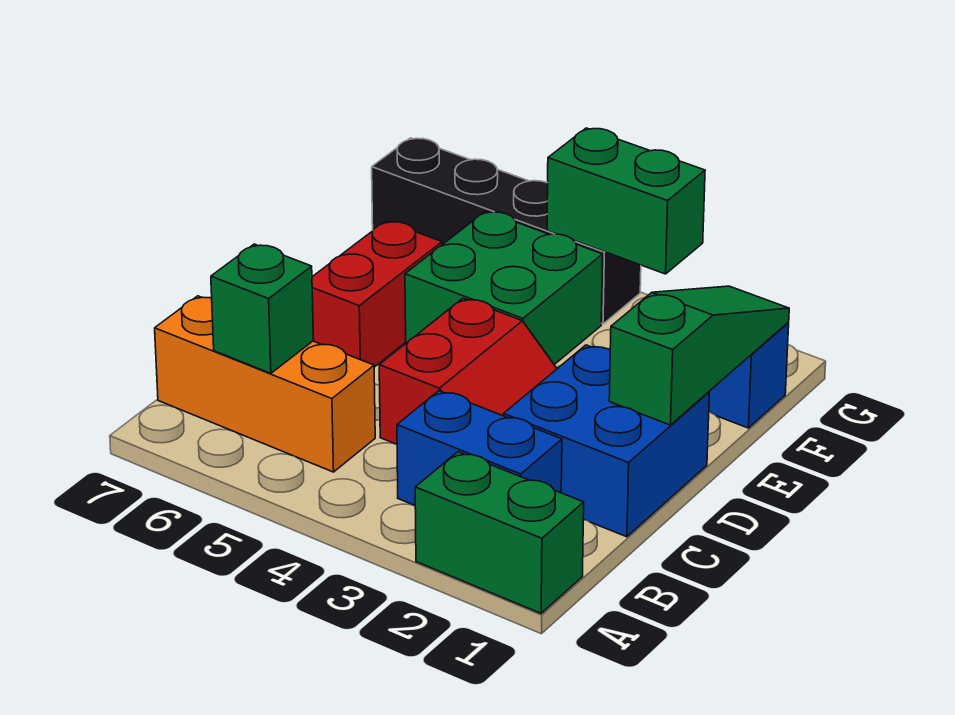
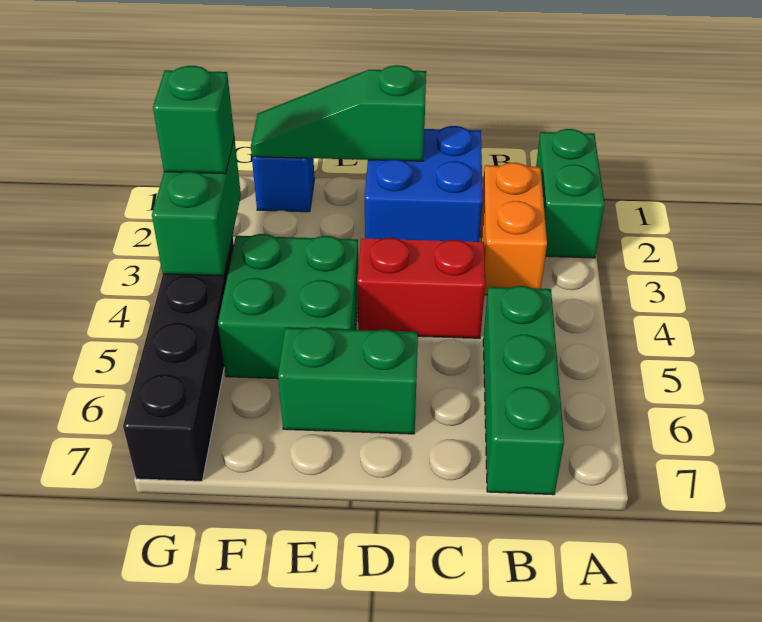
blue brick B2:B3 level 1 -> orange brick B2:B3 level 1
orange brick B5:B7 level 1 -> green brick B5:B7 level 1
green brick B6 level 2 -> green brick G3 level 3
red brick D6:E6 level 1 -> green brick D6:E6 level 1

